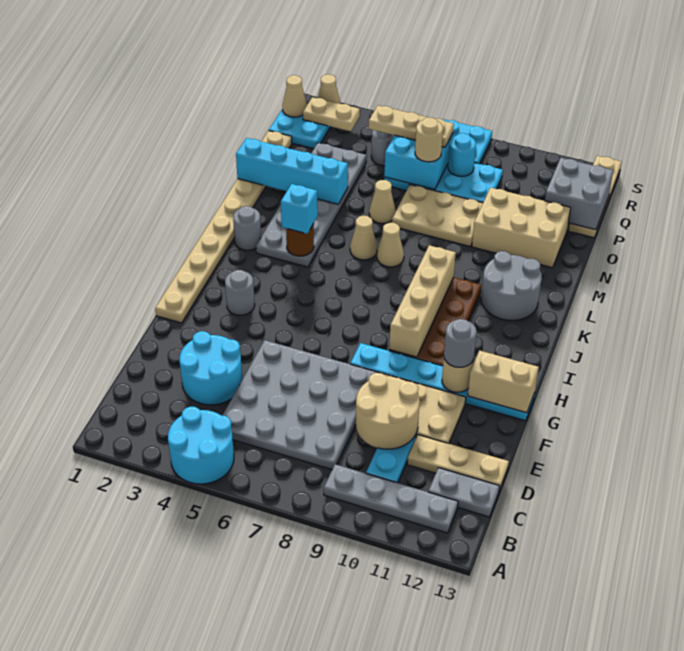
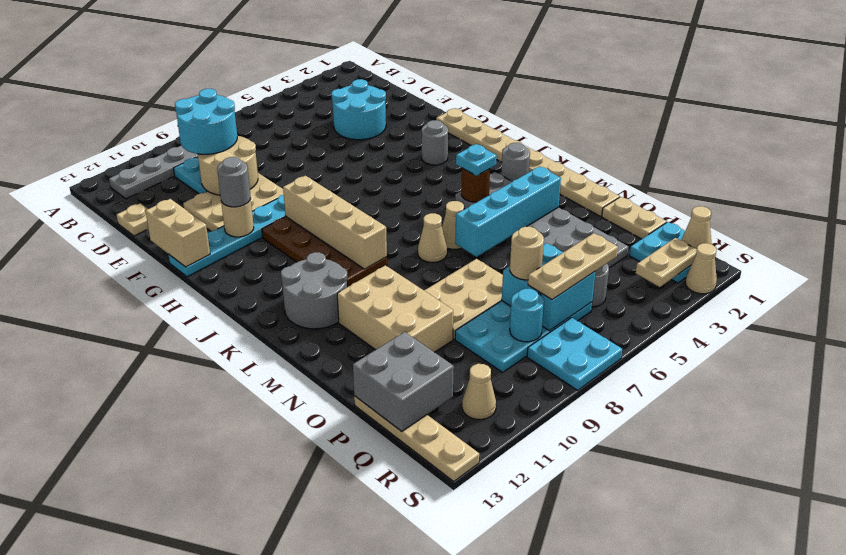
cyan round brick A4:B5 level 1 -> cyan round brick C9:D10 level 3
grey plate C5:F8 level 1 -> none
grey plate C12:C13 level 1 -> none
tan plate D11:D13 level 1 -> tan plate D13 level 1
tan brick G12:G13 level 2 -> tan brick F13:G13 level 2
cyan brick K4 level 3 -> cyan plate K4 level 3
cyan brick N1:N4 level 2 -> cyan brick M3:M6 level 2
tan cone N6 level 1 -> tan cone R11 level 1
tan brick N10:O12 level 1 -> tan brick M10:O11 level 1

